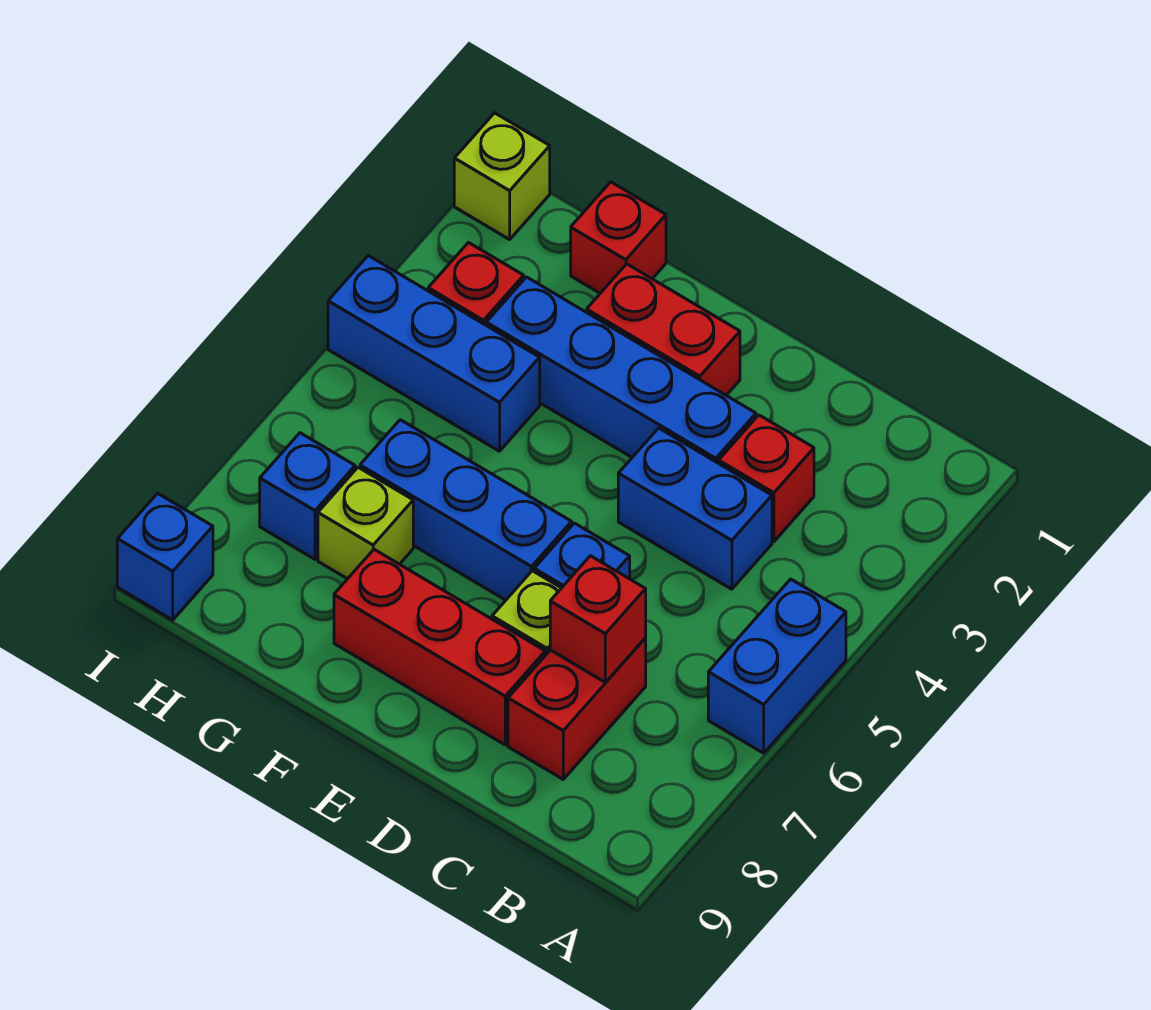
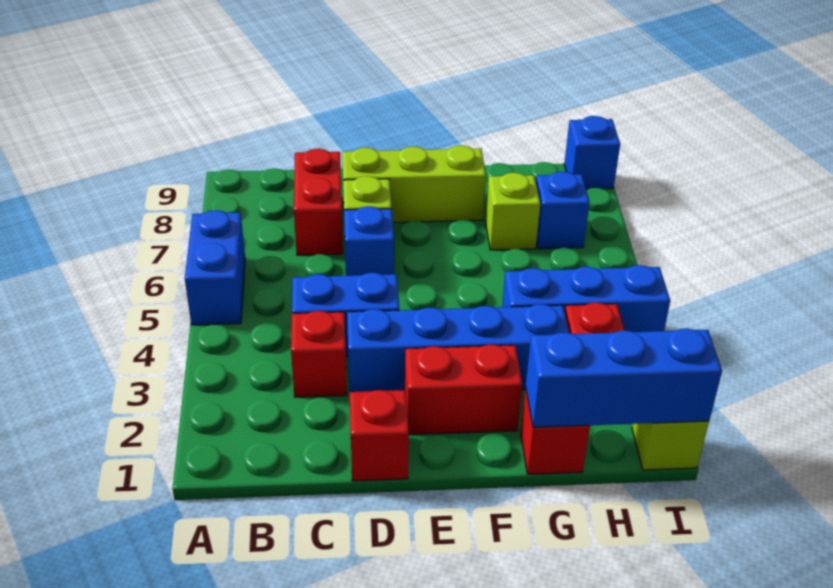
red brick C7 level 2 -> red brick D1 level 1
red brick D8:F8 level 1 -> lime brick D8:F8 level 1
blue brick E6:G6 level 1 -> blue brick G1:I1 level 2

